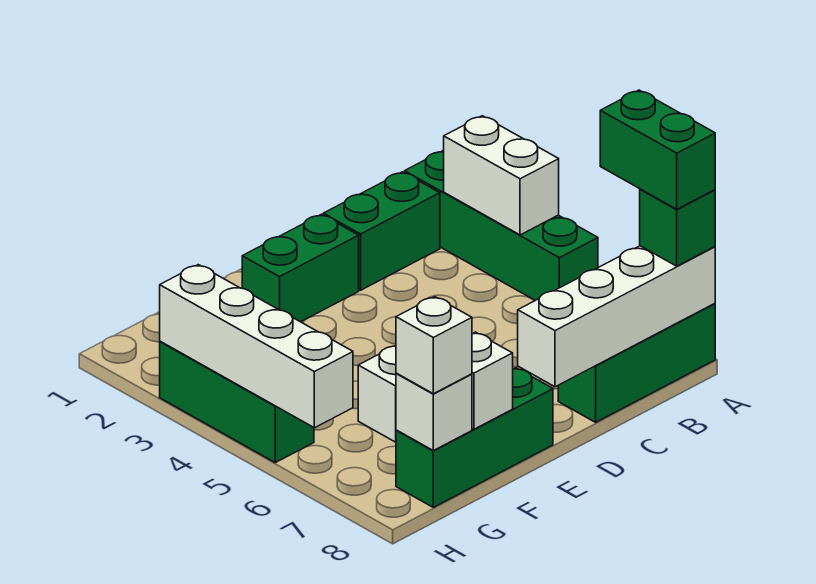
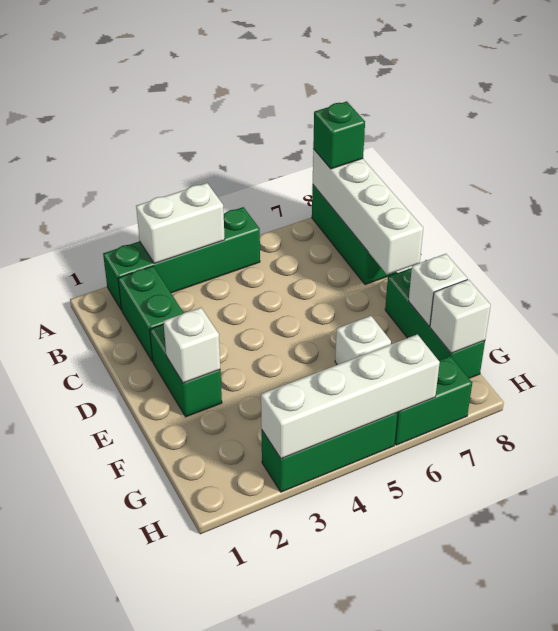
green brick A7:A8 level 4 -> green brick H6:H7 level 1
white brick G8 level 3 -> white brick E2 level 2

